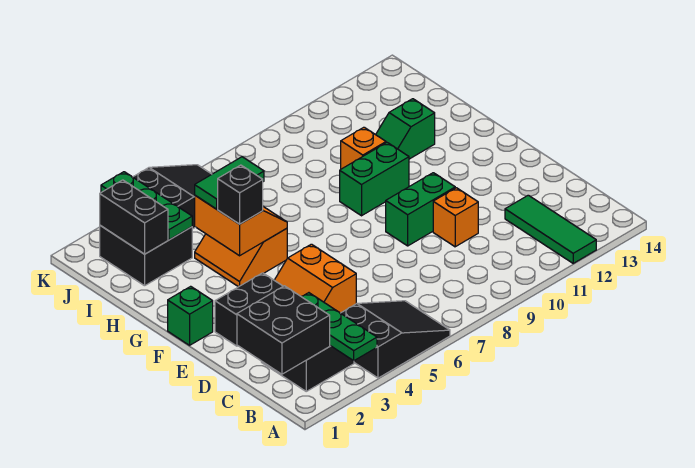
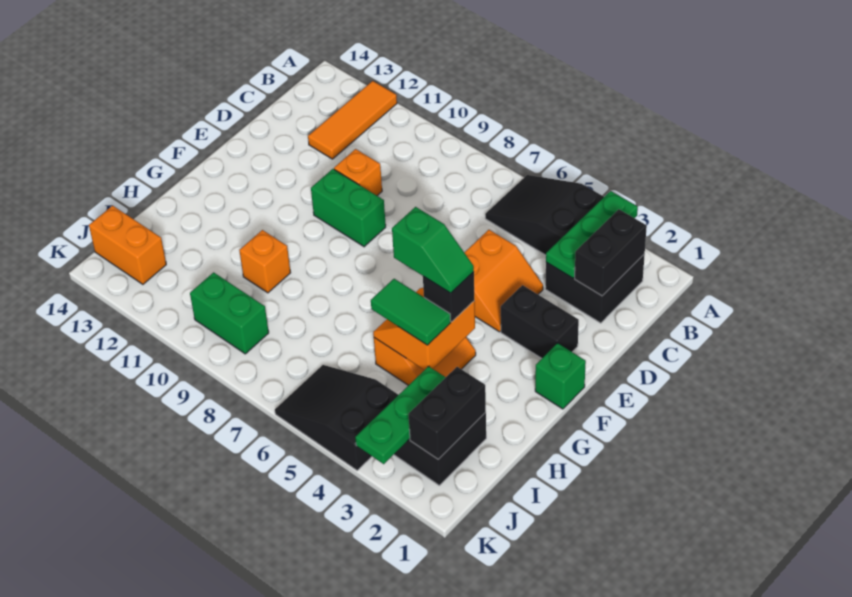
green tile A12:C12 level 1 -> orange tile A12:C12 level 1
black brick B1:C2 level 2 -> black brick B2:C2 level 2
green brick G9:G10 level 1 -> green brick J9:J10 level 1
green slope H11:H12 level 1 top 12 -> green slope G4:G5 level 4 top 5
none -> orange brick J13:J14 level 1

